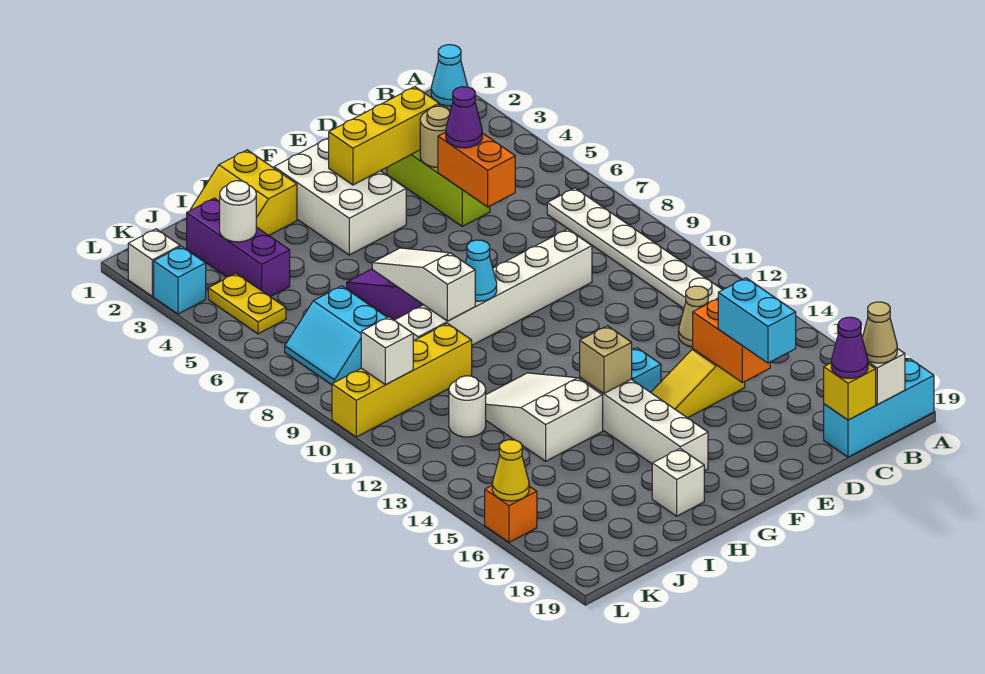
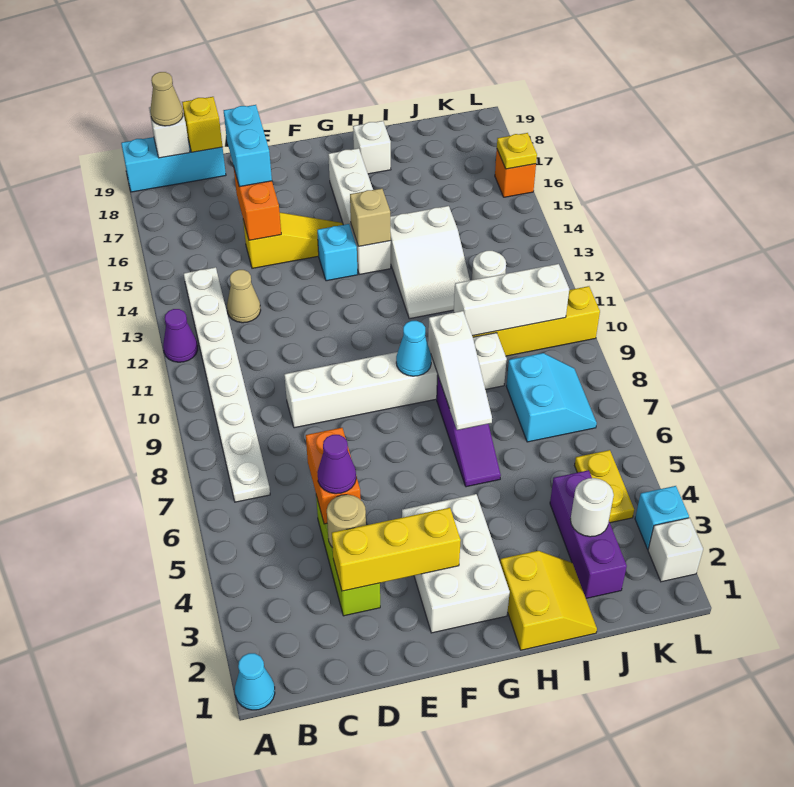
purple cone C19 level 3 -> purple cone A12 level 1
white brick K10 level 2 -> white brick I10:K10 level 2
yellow cone L16 level 2 -> yellow plate L16 level 2

